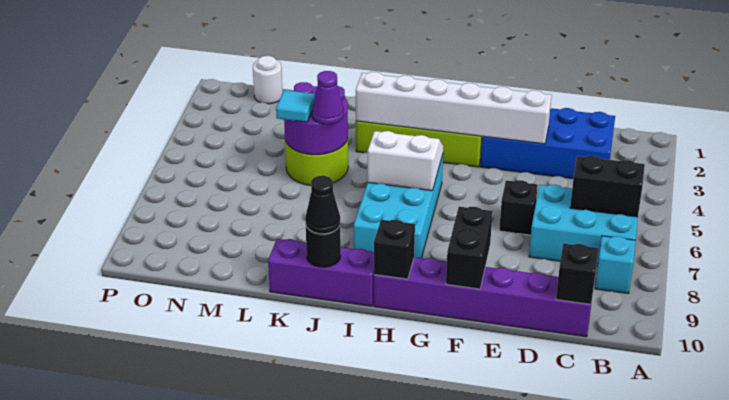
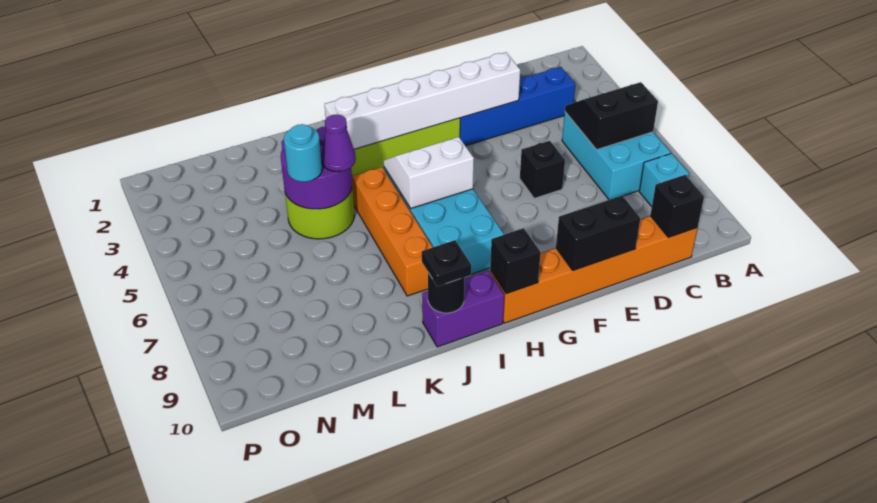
cyan brick B6:D7 level 1 -> cyan brick B5:C7 level 1
blue brick C2:F3 level 1 -> blue brick C3:F3 level 1
purple brick C10:H10 level 1 -> orange brick C10:H10 level 1
black brick F9:F10 level 2 -> black brick E10:F10 level 2
purple brick I10:K10 level 1 -> purple brick I10:J10 level 1
none -> orange brick J5:J8 level 1
black cone J10 level 3 -> black plate J10 level 3
cyan tile L5 level 3 -> cyan round brick L5 level 3
white round brick N1 level 1 -> none

